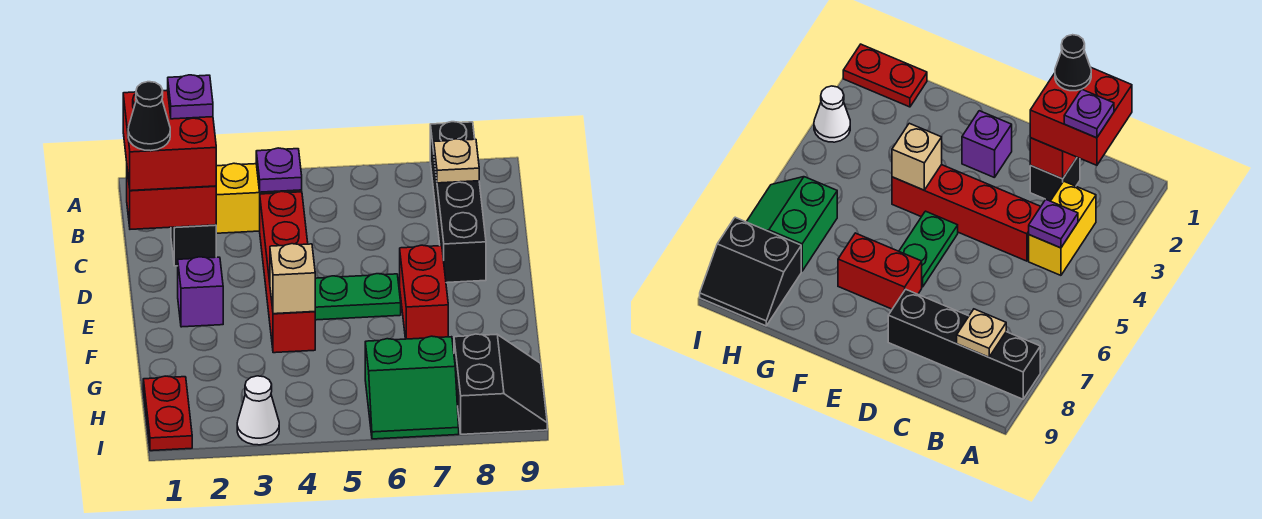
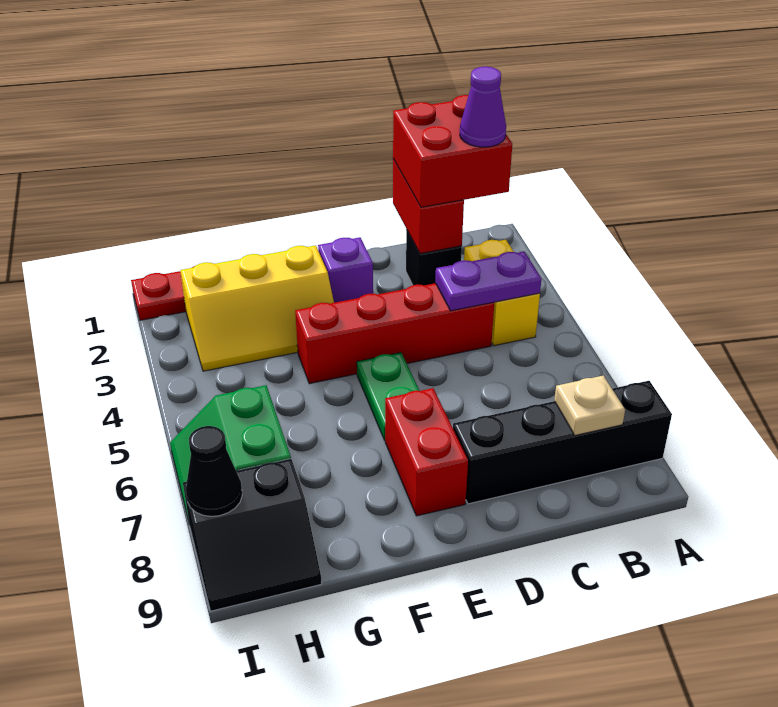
purple plate B2 level 4 -> purple cone B2 level 4
purple plate B4 level 2 -> purple plate B4:C4 level 2
black cone C1 level 4 -> black cone I8 level 2
red brick E7:F7 level 1 -> red brick E7:E8 level 1
none -> yellow slope F2:H3 level 1 top 2
tan brick F4 level 2 -> none
white cone I3 level 1 -> none

